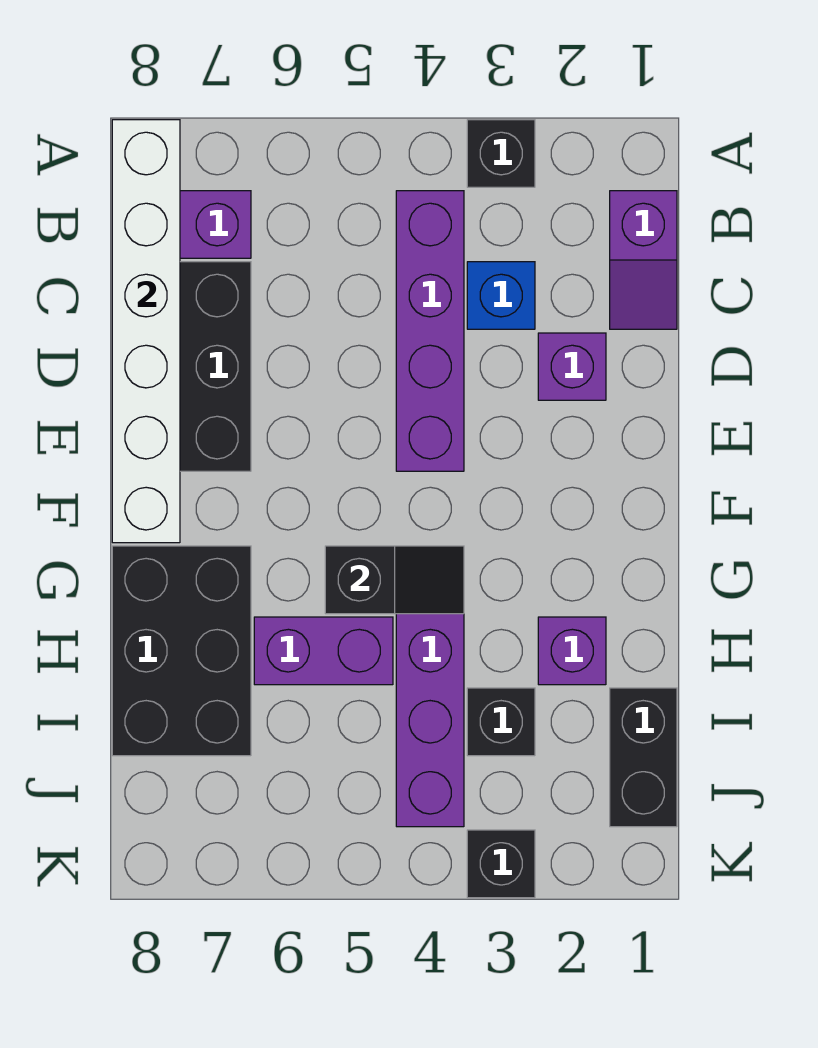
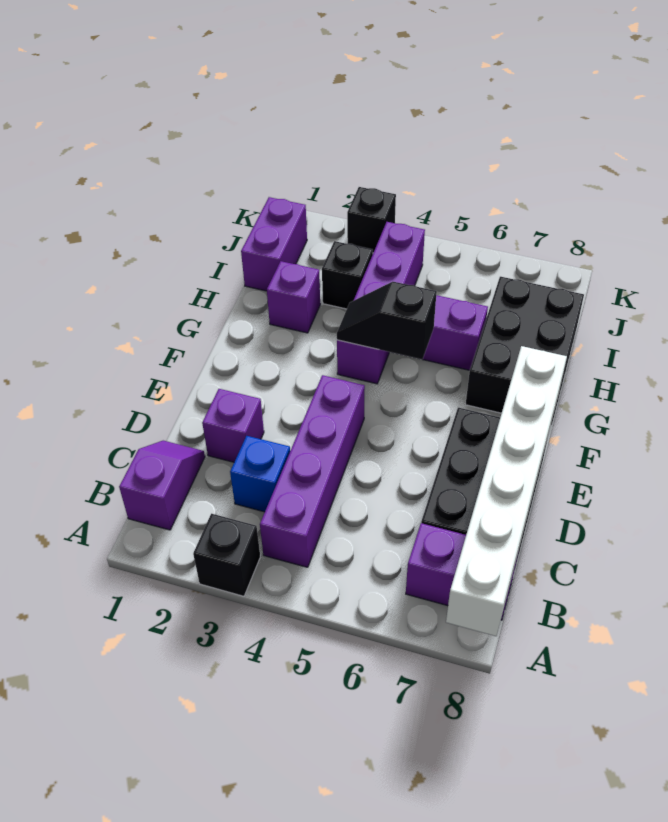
black brick I1:J1 level 1 -> purple brick I1:J1 level 1

